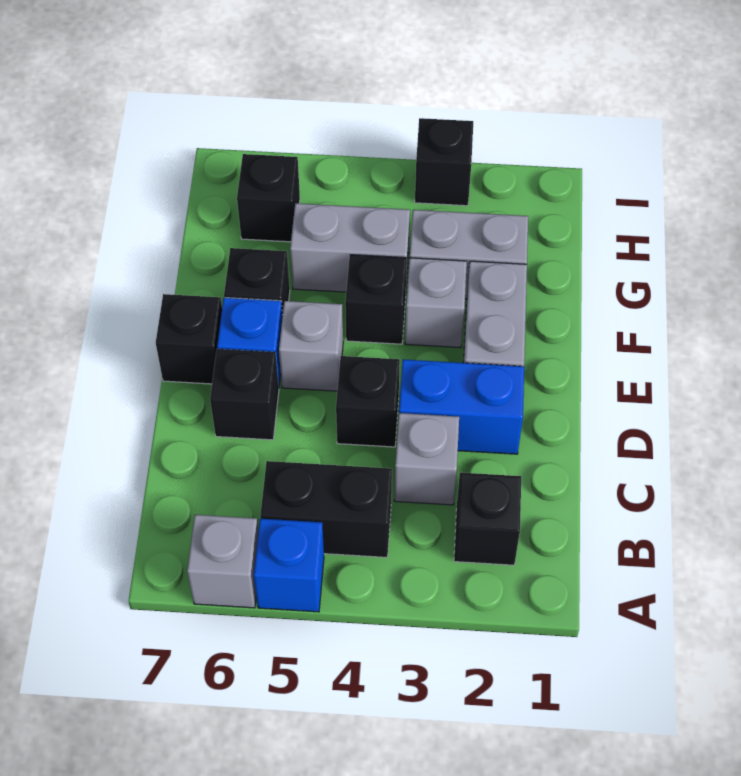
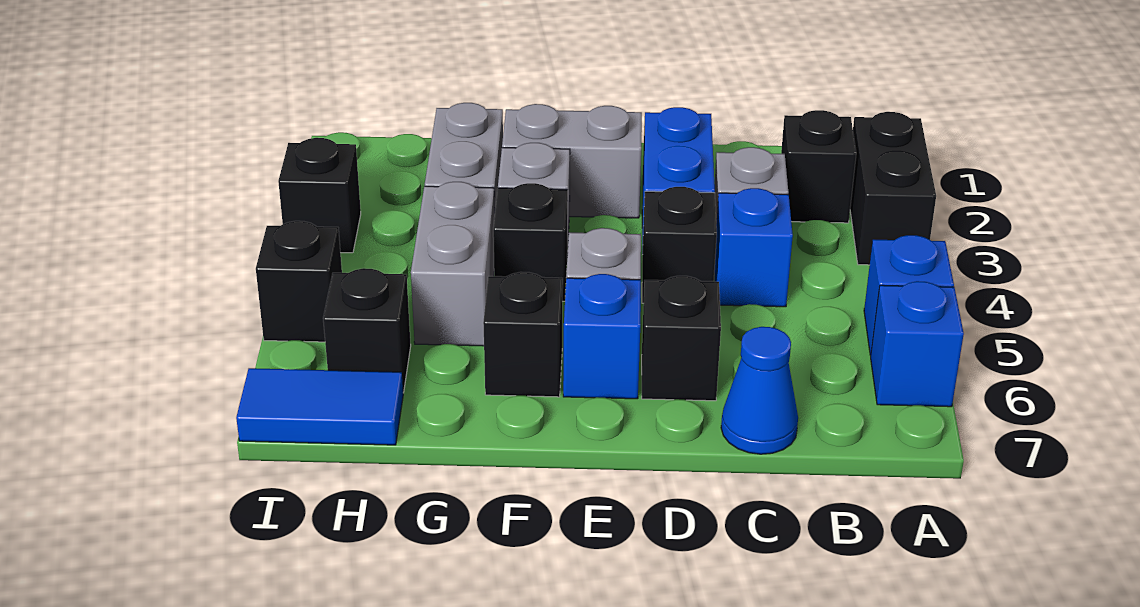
grey brick A6 level 1 -> blue brick A6 level 1
black brick B4:B5 level 1 -> black brick A2:A3 level 1
none -> blue brick C4 level 1
none -> blue cone C7 level 1
black brick E7 level 1 -> black brick I5 level 1
none -> blue tile H7:I7 level 1

